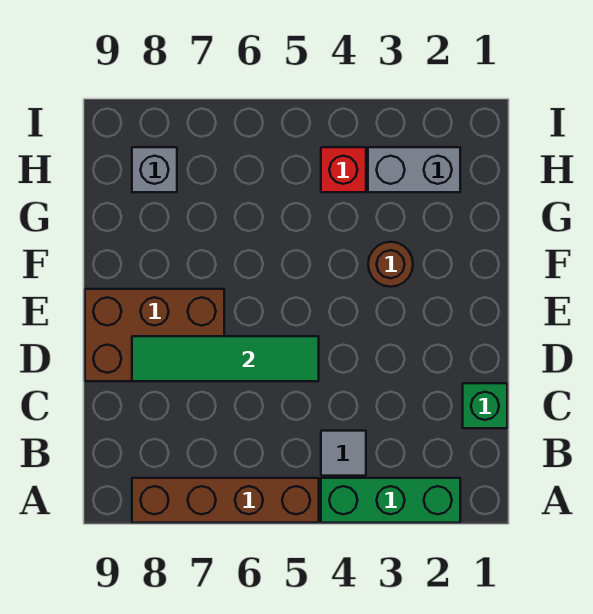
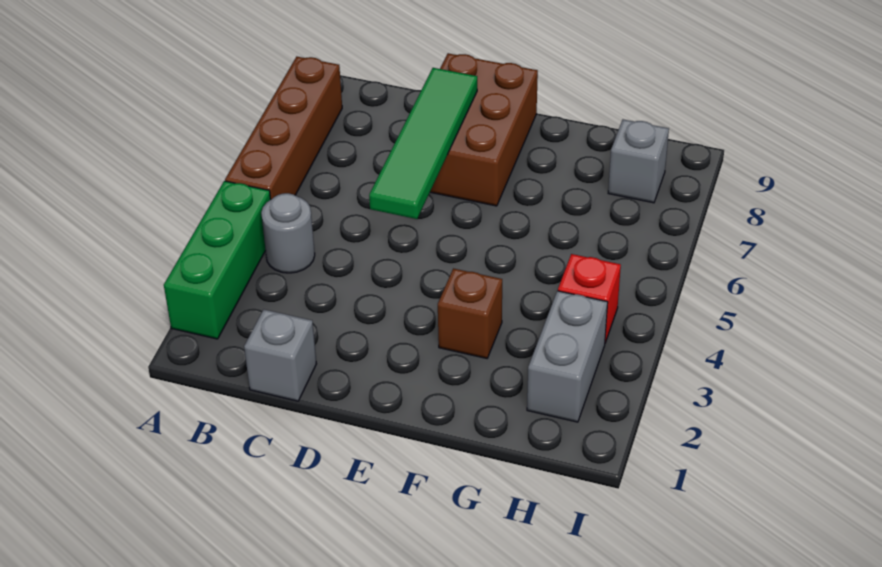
grey tile B4 level 1 -> grey round brick B4 level 1
green brick C1 level 1 -> grey brick C1 level 1
brown round brick F3 level 1 -> brown brick F3 level 1

